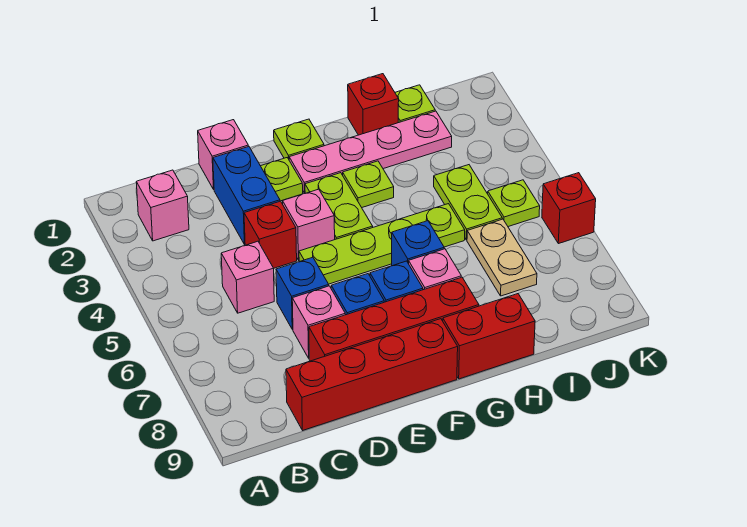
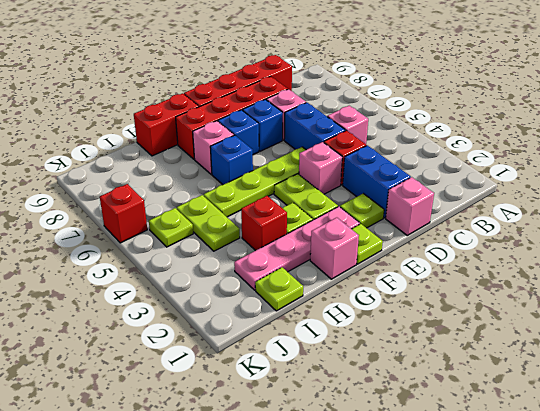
pink brick B2 level 1 -> pink brick G1 level 1
blue brick D6 level 1 -> blue brick D5:D6 level 1
red brick H1 level 1 -> red brick H3 level 1
tan plate I6:I7 level 1 -> none

